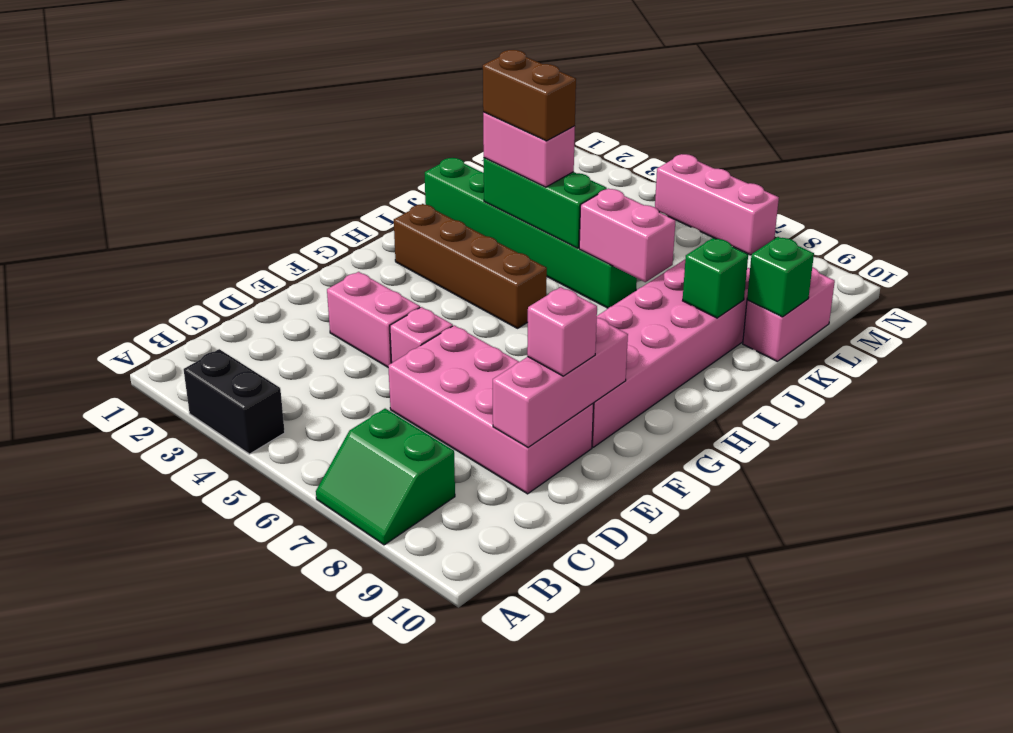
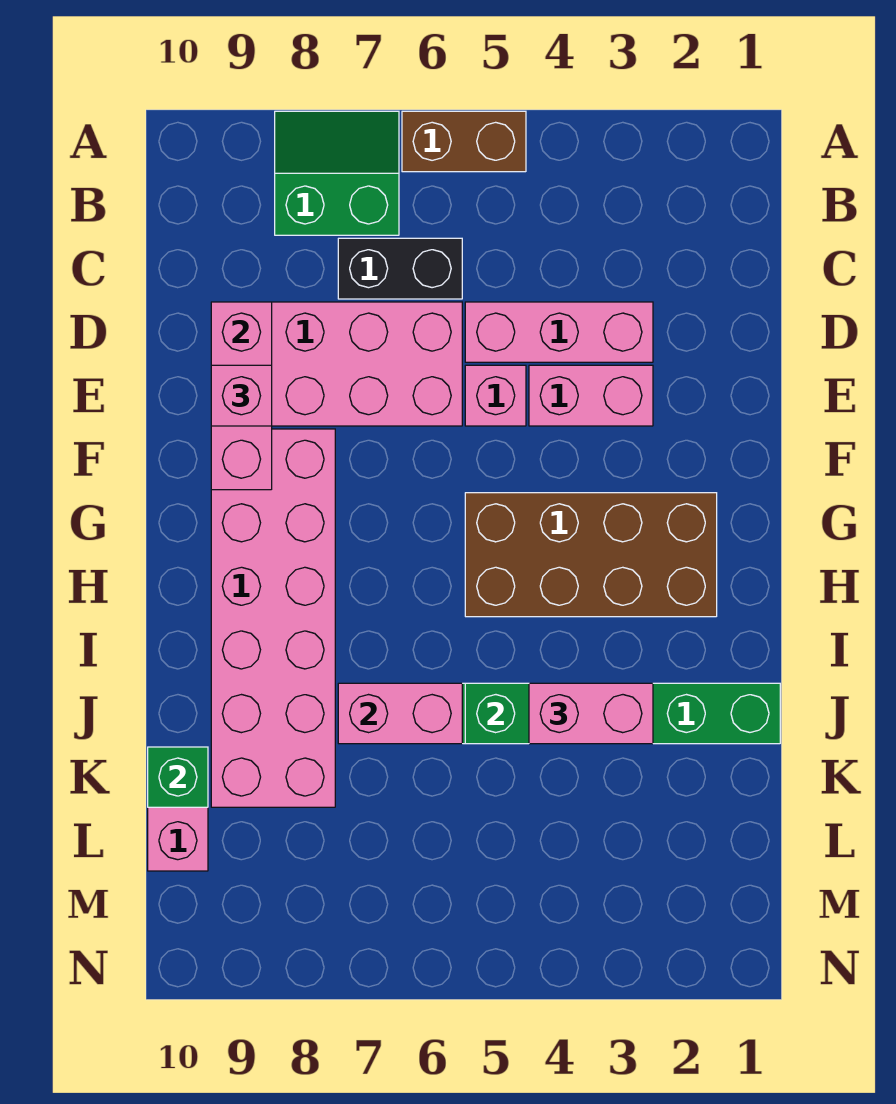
black brick A3:A4 level 1 -> black brick C6:C7 level 1
brown brick H2:H5 level 1 -> brown brick G2:H5 level 1
brown brick J3:J4 level 4 -> brown brick A5:A6 level 1
green brick J9 level 2 -> none
pink brick N5:N7 level 1 -> pink brick D3:D5 level 1

